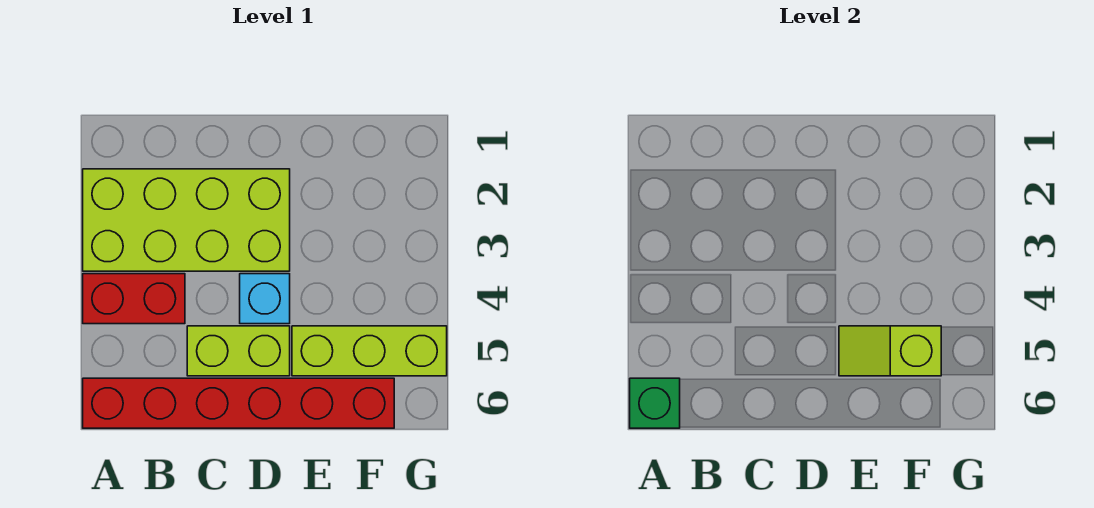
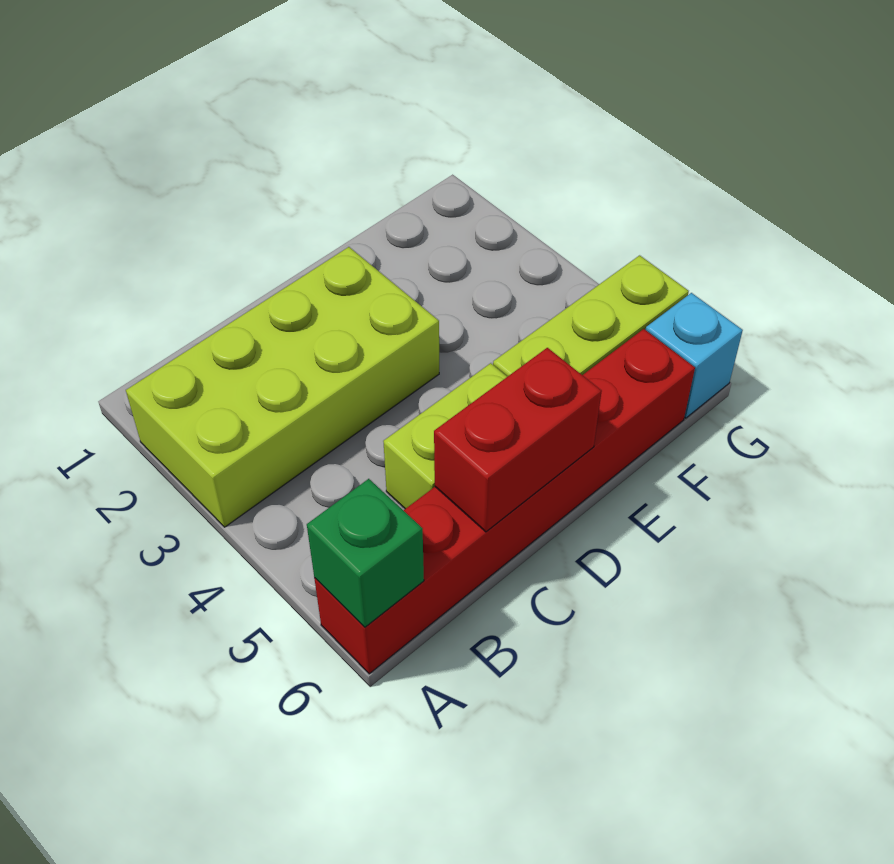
red brick A4:B4 level 1 -> red brick C6:D6 level 2
cyan brick D4 level 1 -> cyan brick G6 level 1
lime slope E5:F5 level 2 top F -> none

